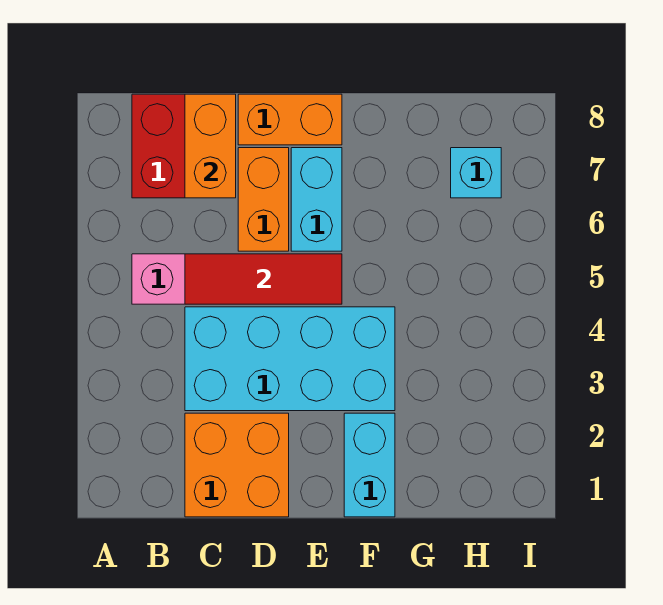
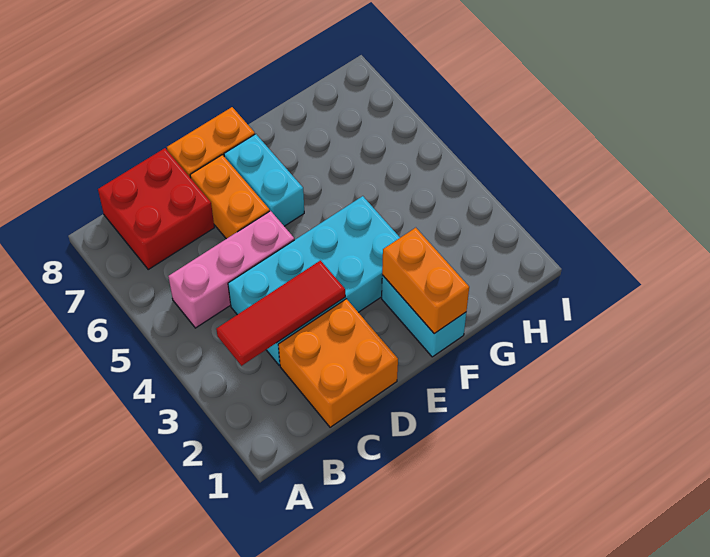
red tile C5:E5 level 2 -> red tile B3:D3 level 2
orange brick C7:C8 level 2 -> orange brick F1:F2 level 2
cyan brick H7 level 1 -> none

